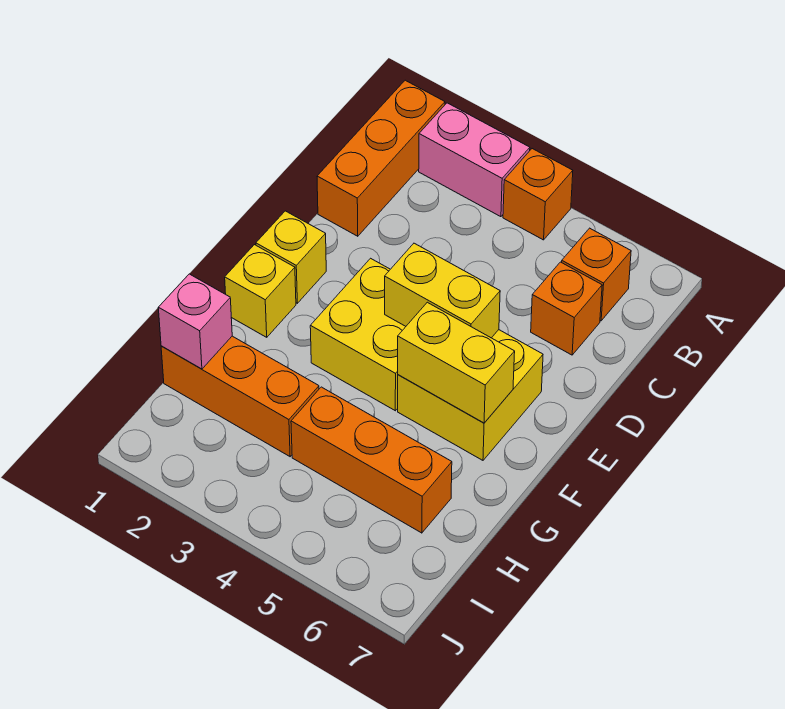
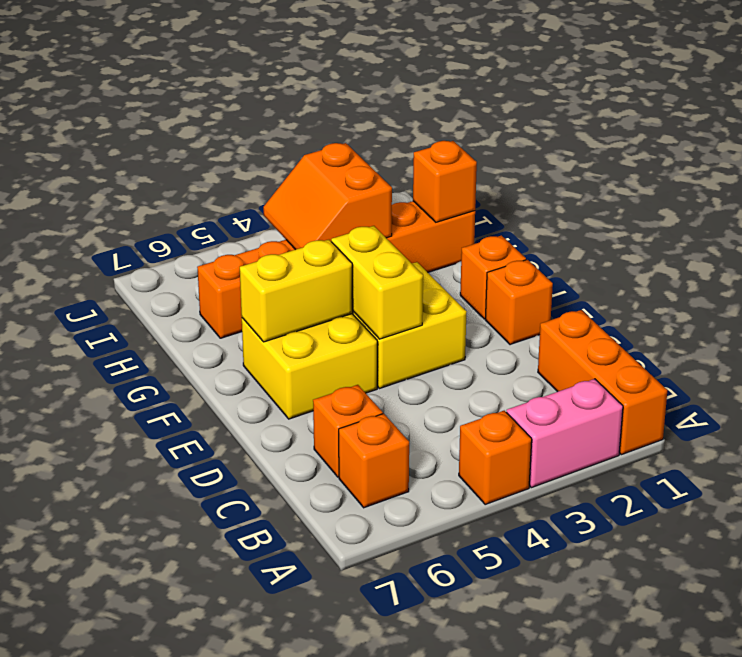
yellow brick E1 level 1 -> orange brick E1 level 1
yellow brick E4:E5 level 2 -> yellow brick E4:F4 level 2
yellow brick F1 level 1 -> orange brick F1 level 1
pink brick H1 level 2 -> orange brick H1 level 2
none -> orange slope H3:I4 level 2 top 3

